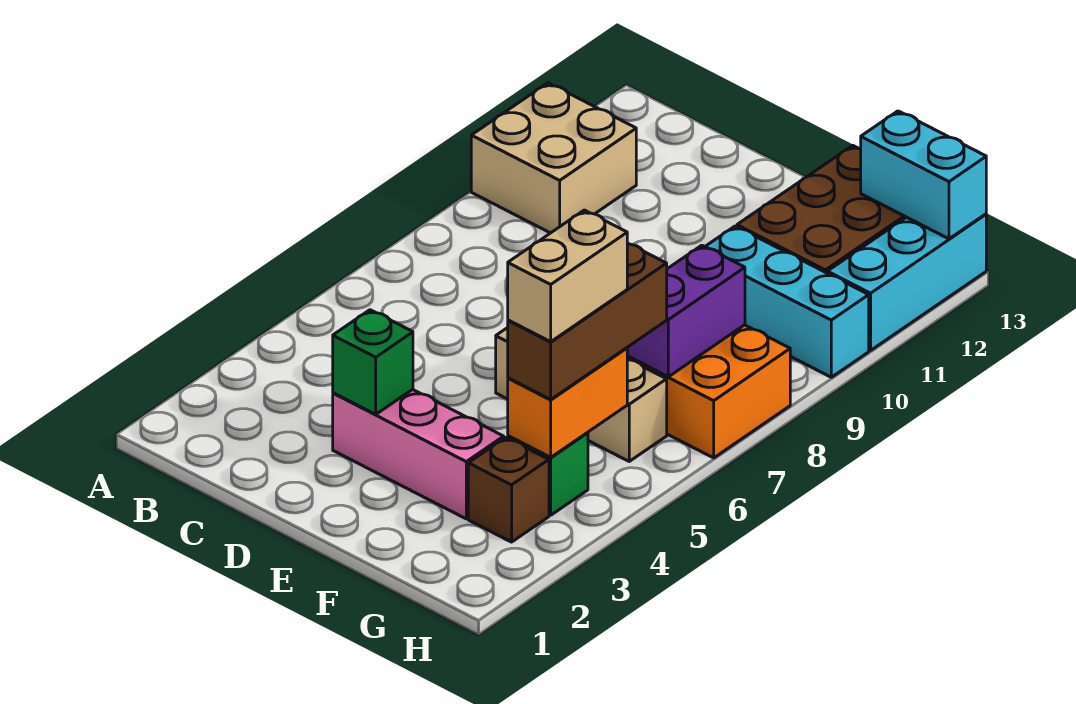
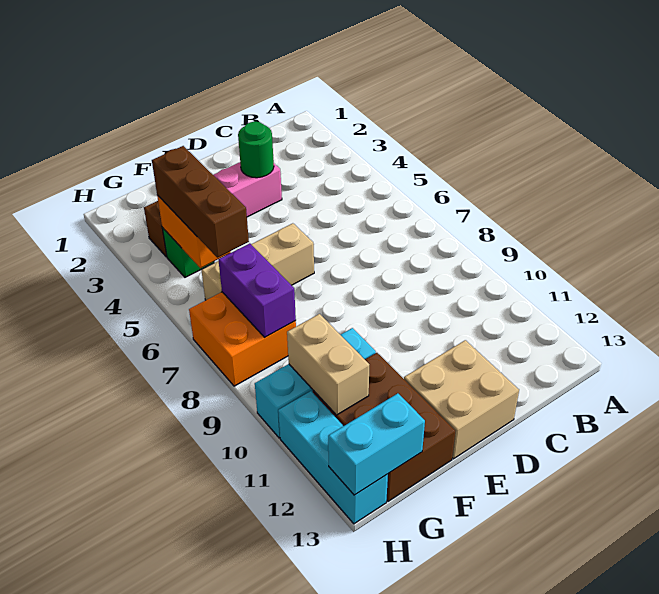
tan brick A10:B11 level 1 -> tan brick D12:E13 level 1
green brick D3 level 2 -> green round brick D3 level 2
tan brick G4:G5 level 4 -> tan brick G10:G11 level 2

